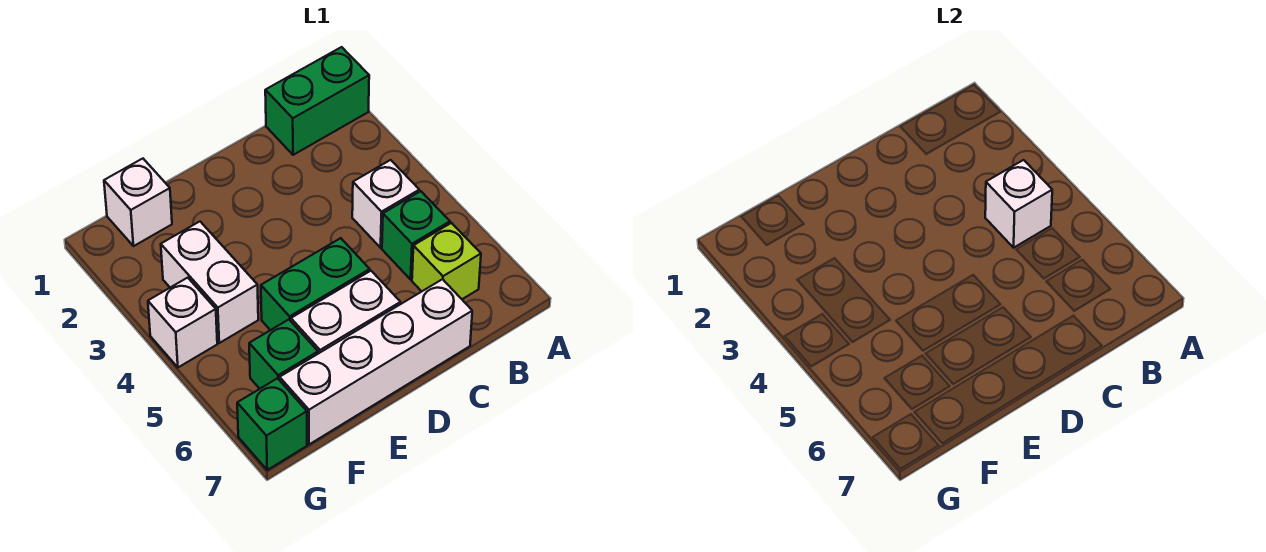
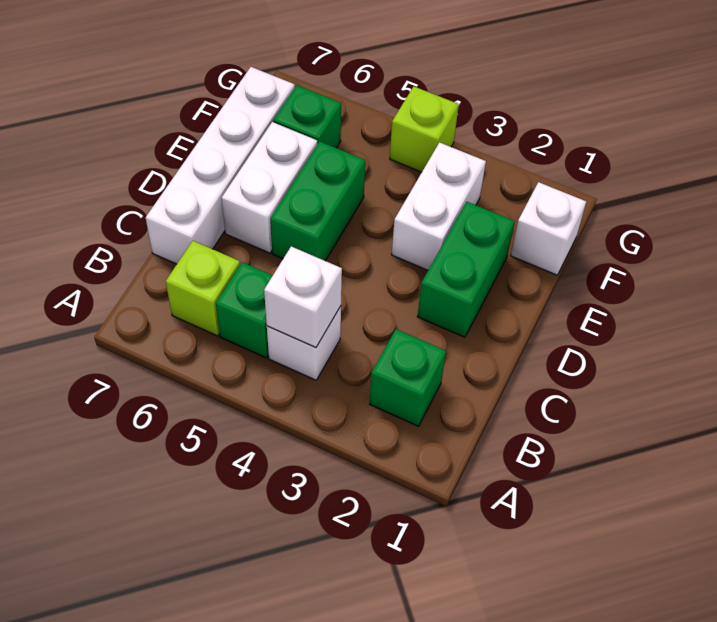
green brick A1:B1 level 1 -> green brick D2:E2 level 1
white brick F3:F4 level 1 -> white brick E3:F3 level 1
white brick G4 level 1 -> lime brick G4 level 1
green brick G7 level 1 -> green brick B2 level 1

